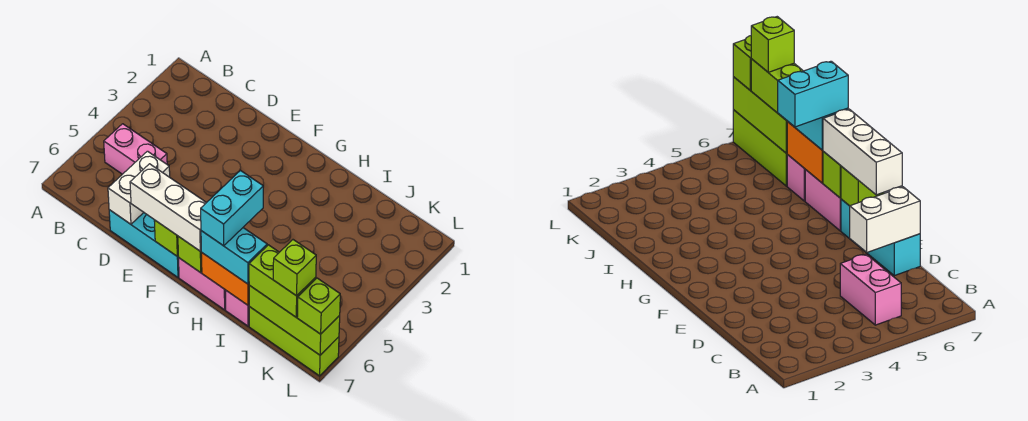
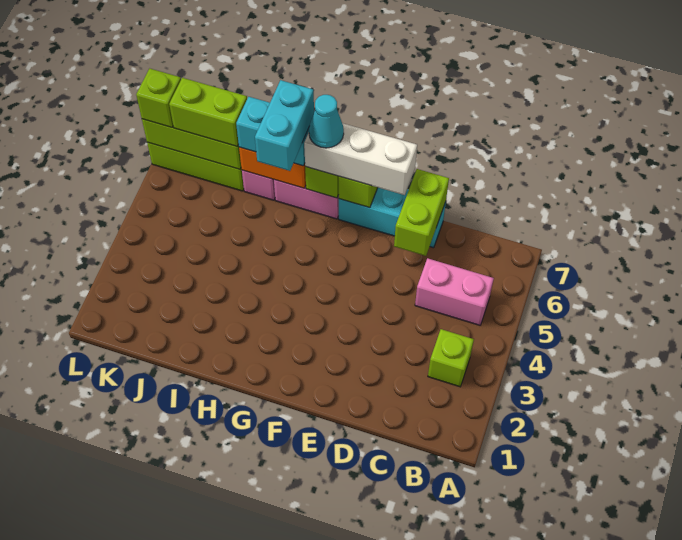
white brick D6:D7 level 2 -> lime brick D6:D7 level 2
none -> cyan cone G7 level 4
lime brick K7 level 4 -> lime brick B3 level 1

